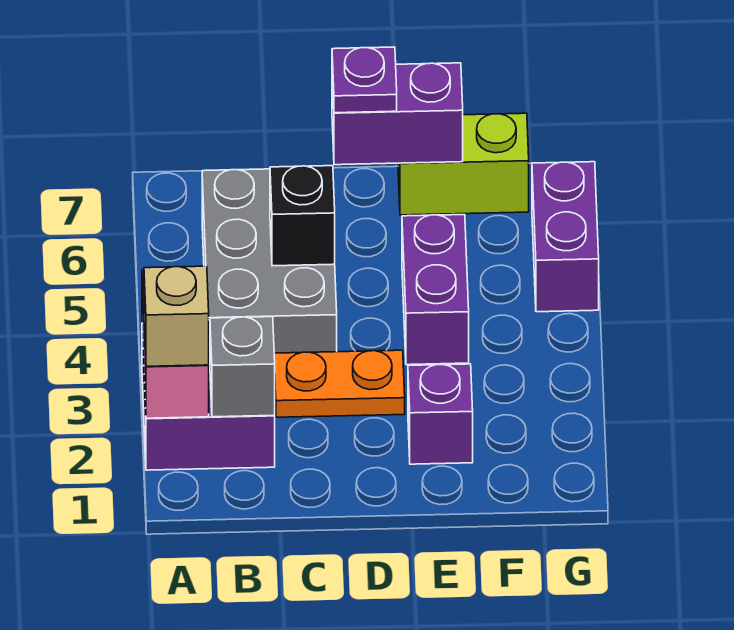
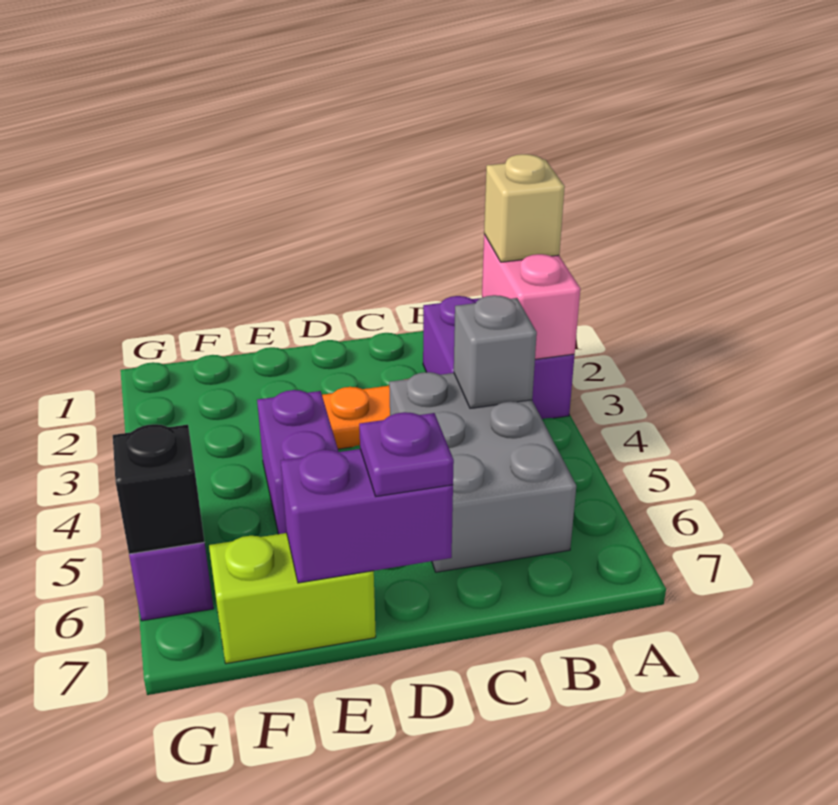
grey brick B2 level 2 -> grey brick B4 level 2
black brick C5 level 2 -> black brick G6 level 2
purple brick E2 level 1 -> none

